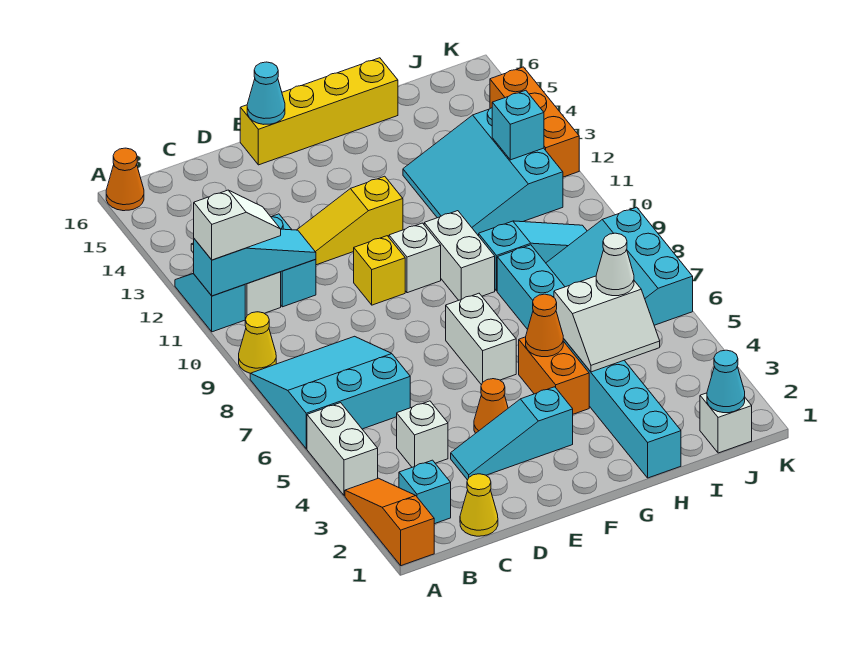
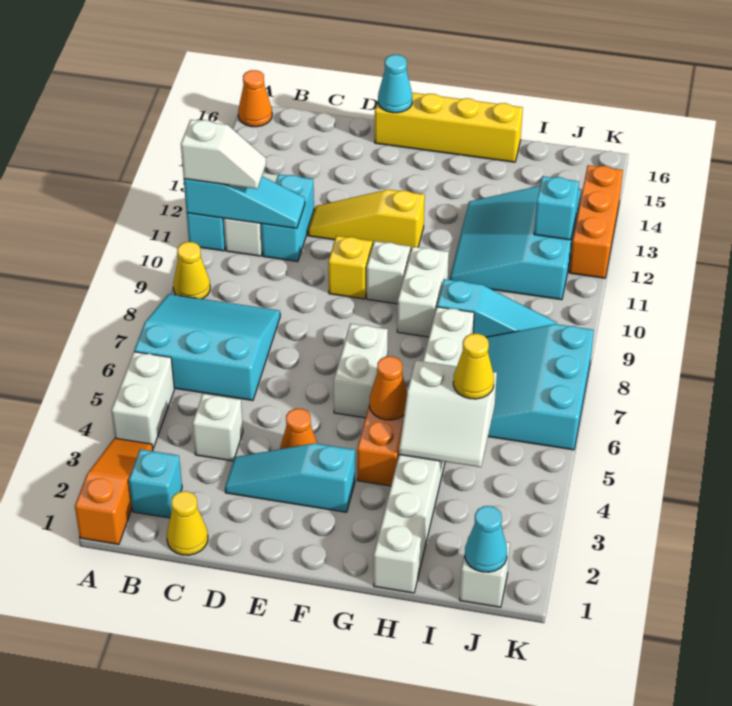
cyan brick H1:H8 level 1 -> white brick H1:H8 level 1
white cone I5 level 3 -> yellow cone I5 level 3

